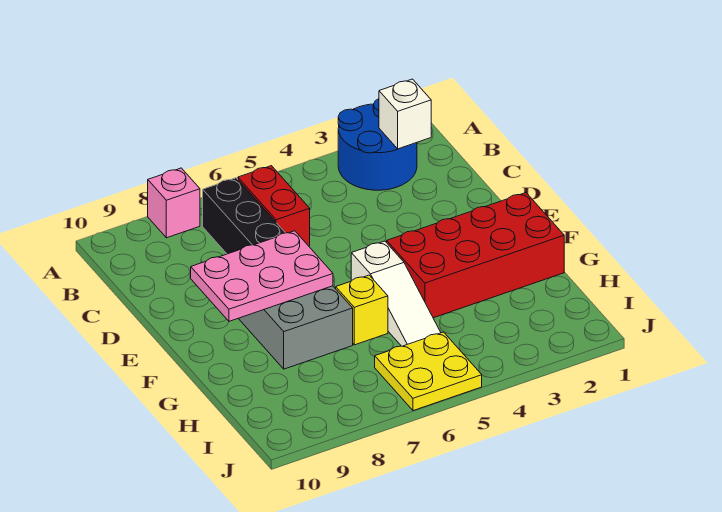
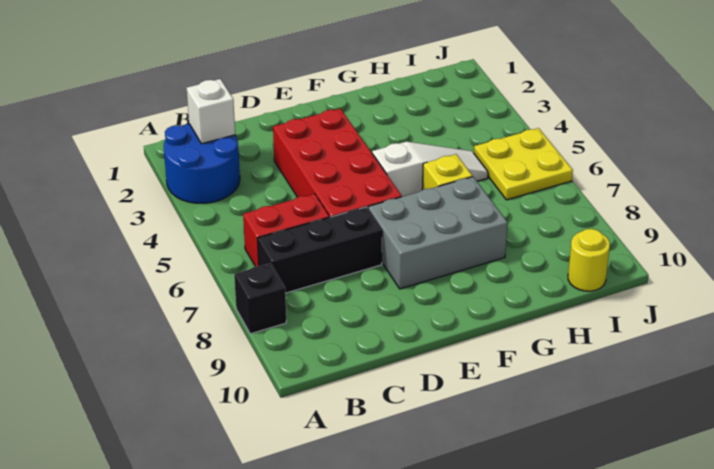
pink brick A8 level 1 -> black brick A8 level 1
pink plate E7:F9 level 2 -> none
red brick F1:G4 level 1 -> red brick D3:E6 level 1
none -> yellow round brick I10 level 1

